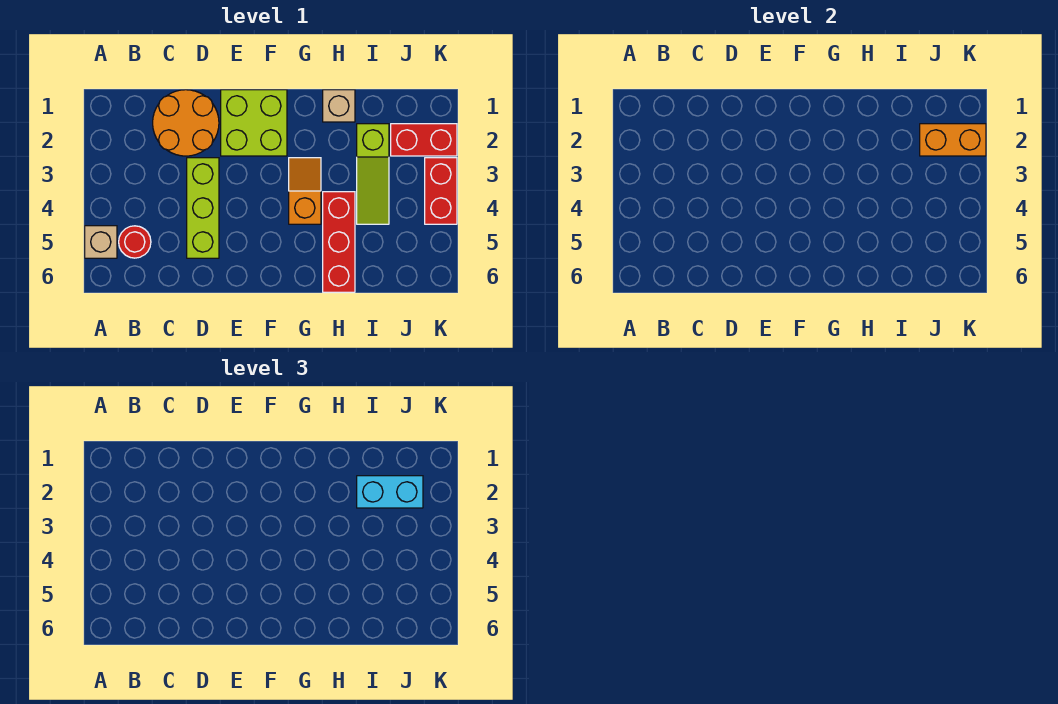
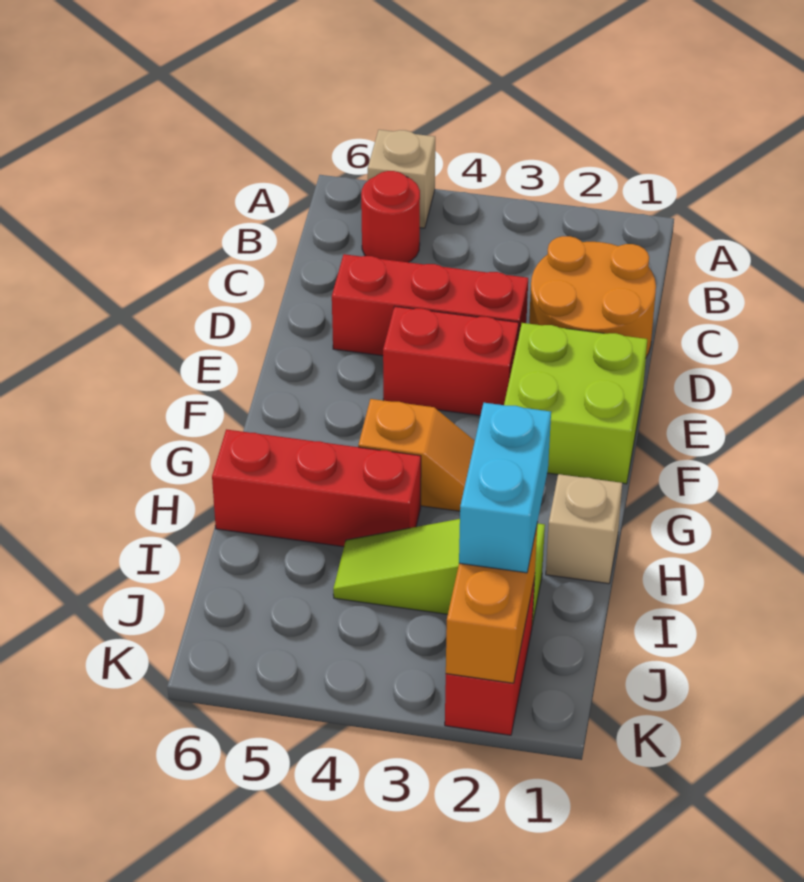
lime brick D3:D5 level 1 -> red brick D3:D5 level 1
red brick K3:K4 level 1 -> red brick E3:E4 level 1

